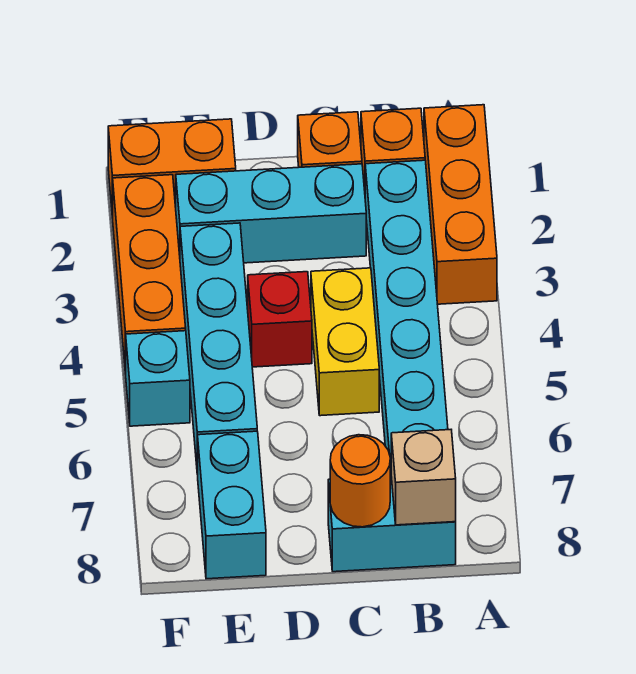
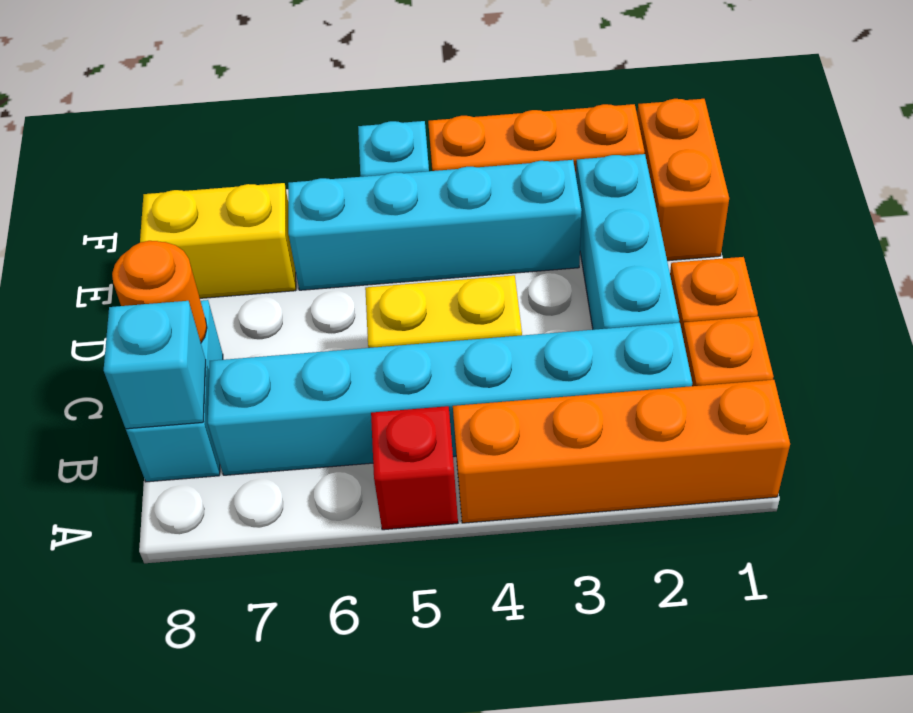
orange brick A1:A3 level 1 -> orange brick A1:A4 level 1
tan brick B8 level 2 -> cyan brick B8 level 2
red brick D4 level 1 -> red brick A5 level 1
cyan brick E7:E8 level 1 -> yellow brick E7:E8 level 1

